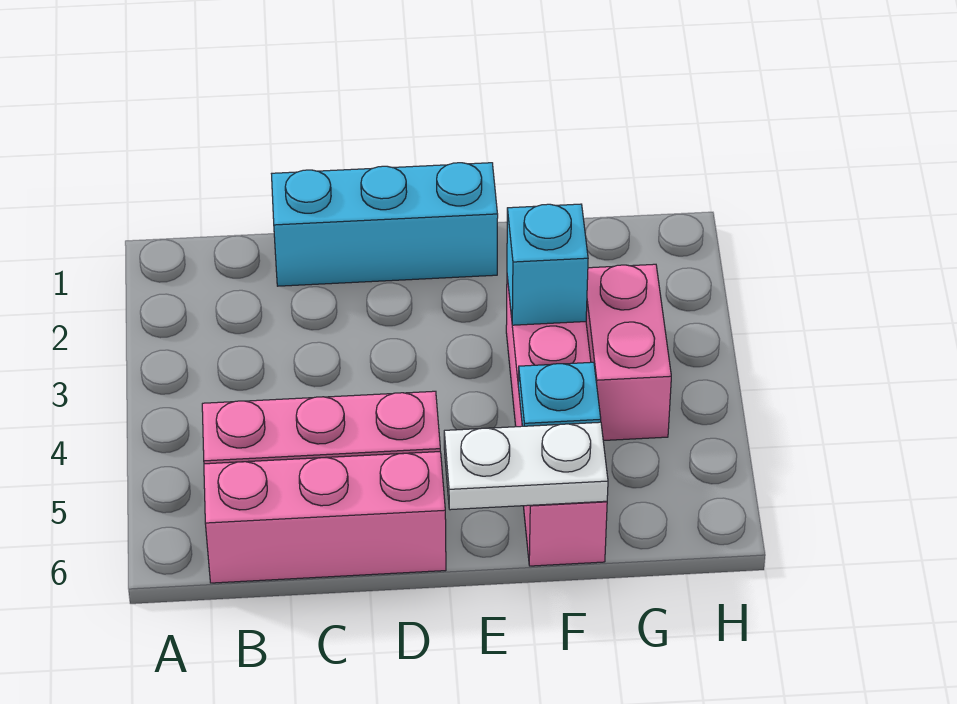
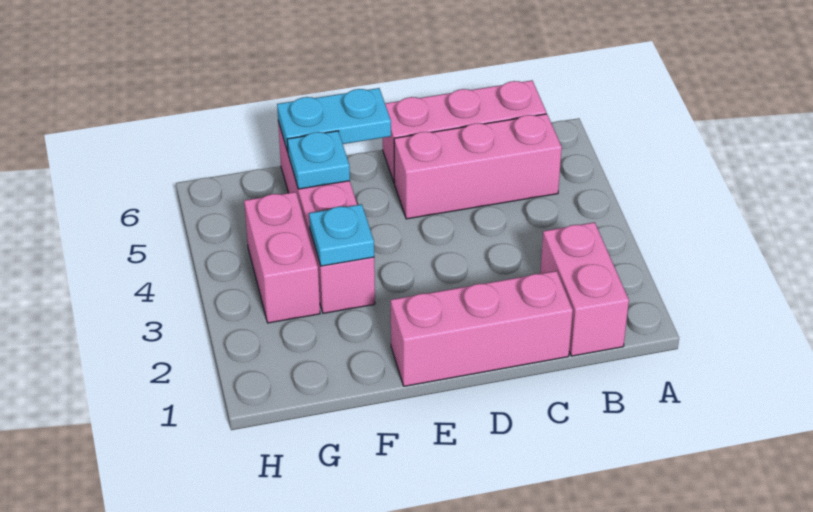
none -> pink brick B1:B2 level 1
cyan brick C1:E1 level 1 -> pink brick C1:E1 level 1
white plate E6:F6 level 2 -> cyan plate E6:F6 level 2
cyan brick F3 level 2 -> cyan plate F3 level 2

